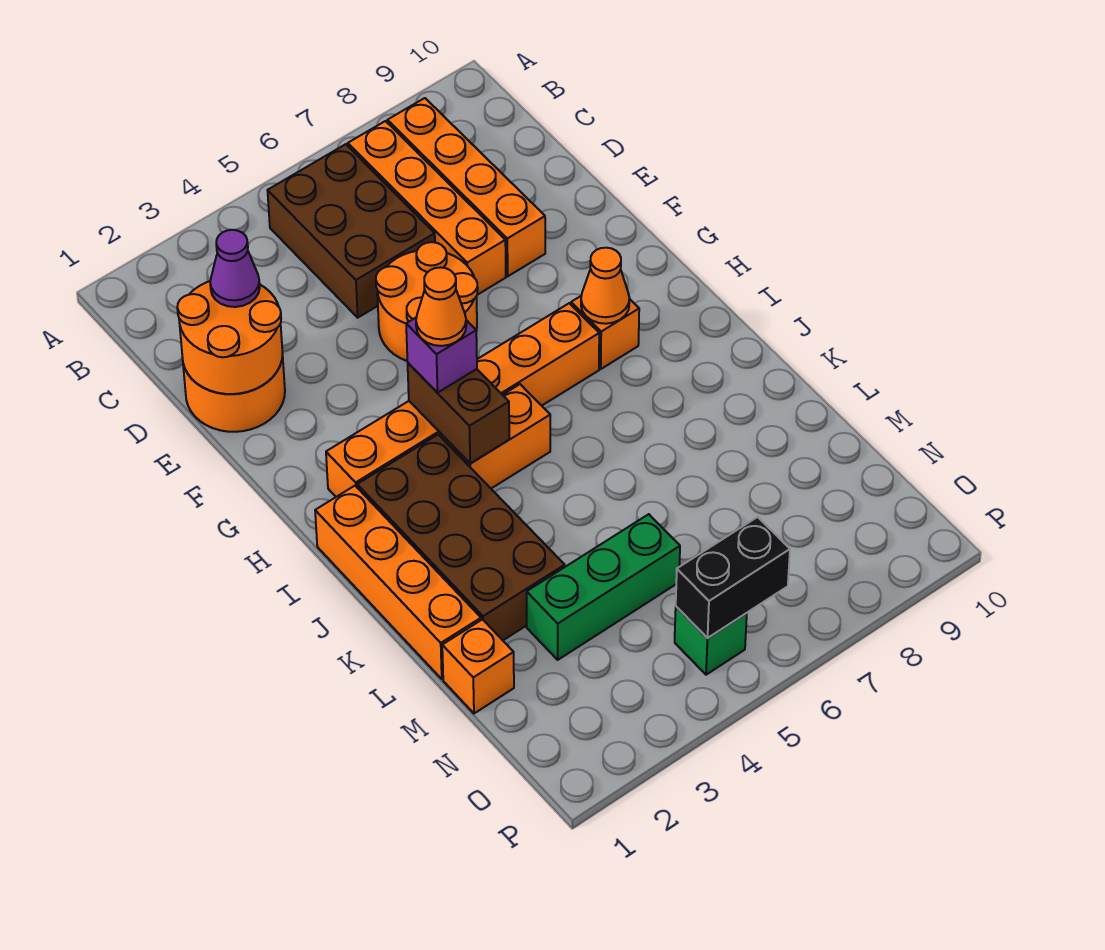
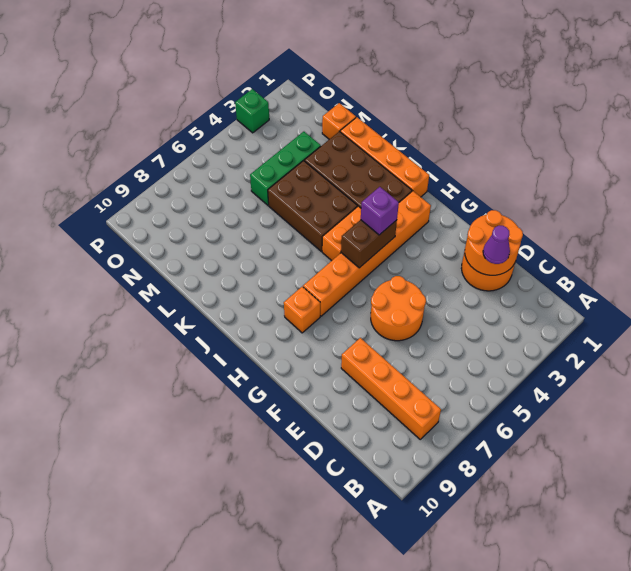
brown brick B5:D6 level 1 -> brown brick J4:L5 level 1
orange brick B7:E7 level 1 -> none
brown brick H4:I4 level 2 -> brown brick H4:H5 level 2
orange cone H4 level 4 -> none
orange cone H8 level 2 -> none
green brick O5 level 1 -> green brick P3 level 1
black brick O5:O6 level 2 -> none

